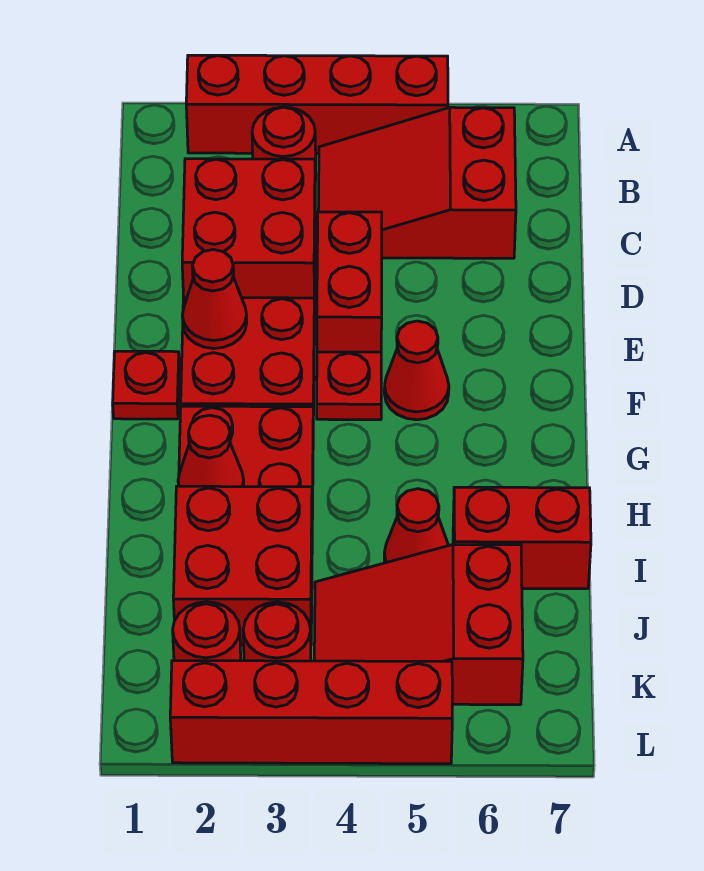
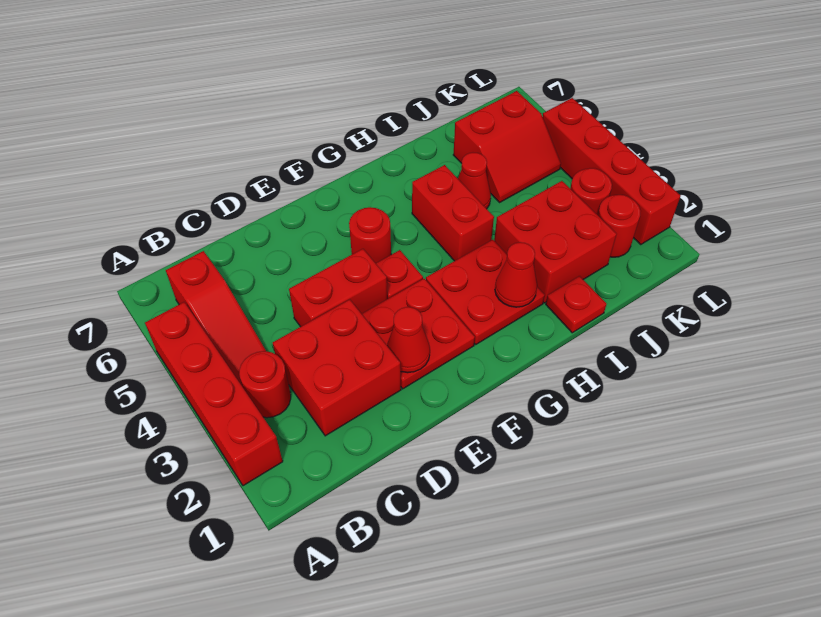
red slope B4:C6 level 1 top 6 -> red slope B4:B6 level 1 top 6
red plate F1 level 1 -> red plate I1 level 1
red cone F5 level 1 -> red round brick F5 level 1
red brick I6:I7 level 1 -> red brick H4:H5 level 1
red slope J4:K6 level 1 top 6 -> red slope J5:K6 level 1 top 6

